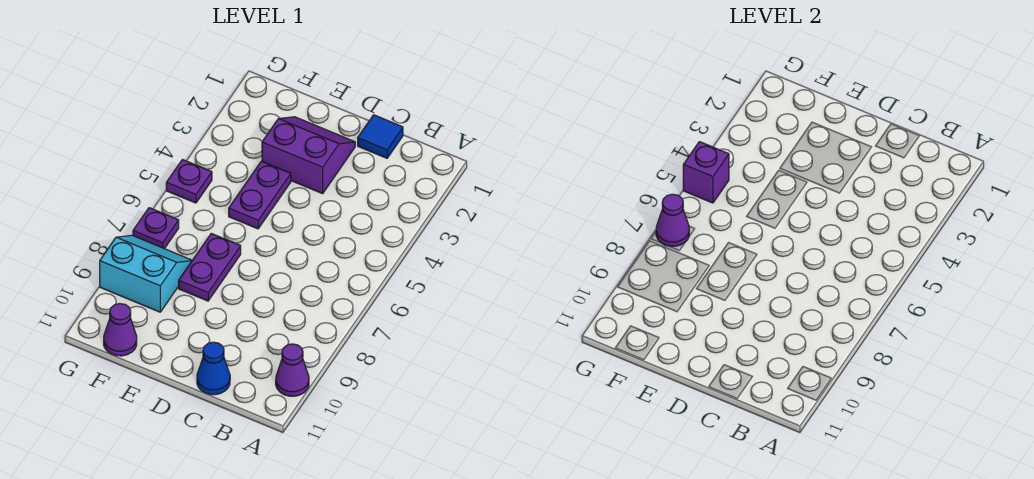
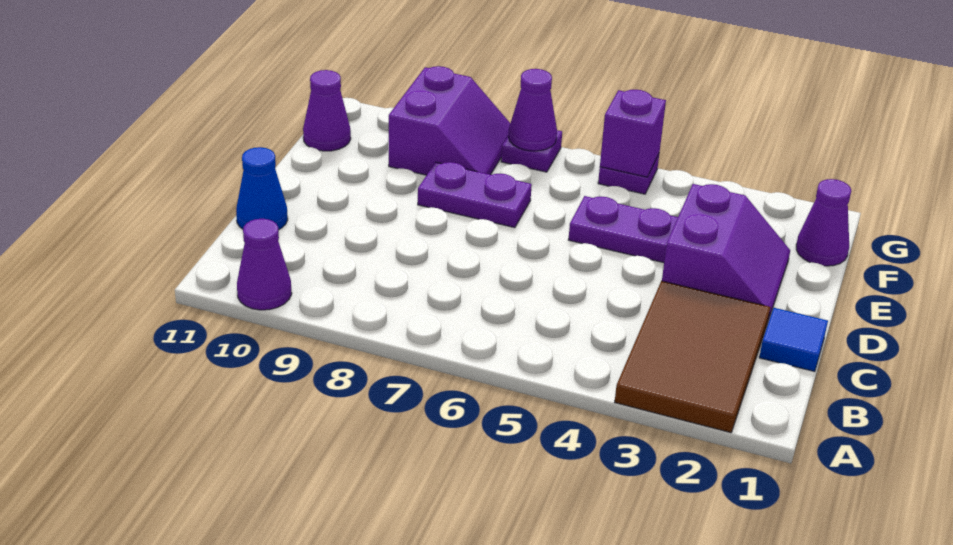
none -> brown tile A2:C3 level 1
none -> purple cone F1 level 1
cyan slope F8:G9 level 1 top 9 -> purple slope F8:G9 level 1 top 9

